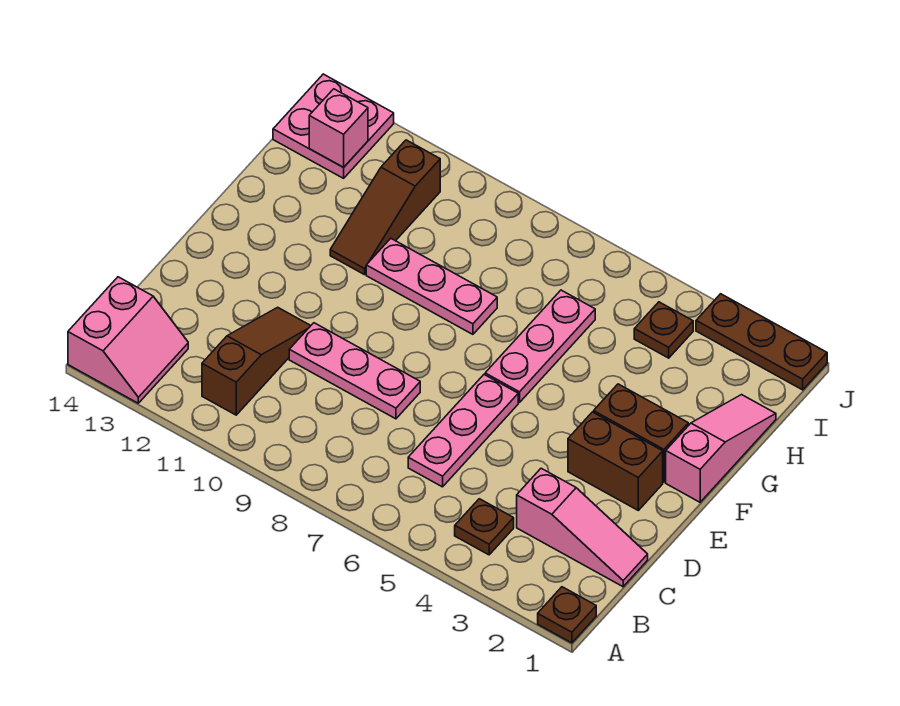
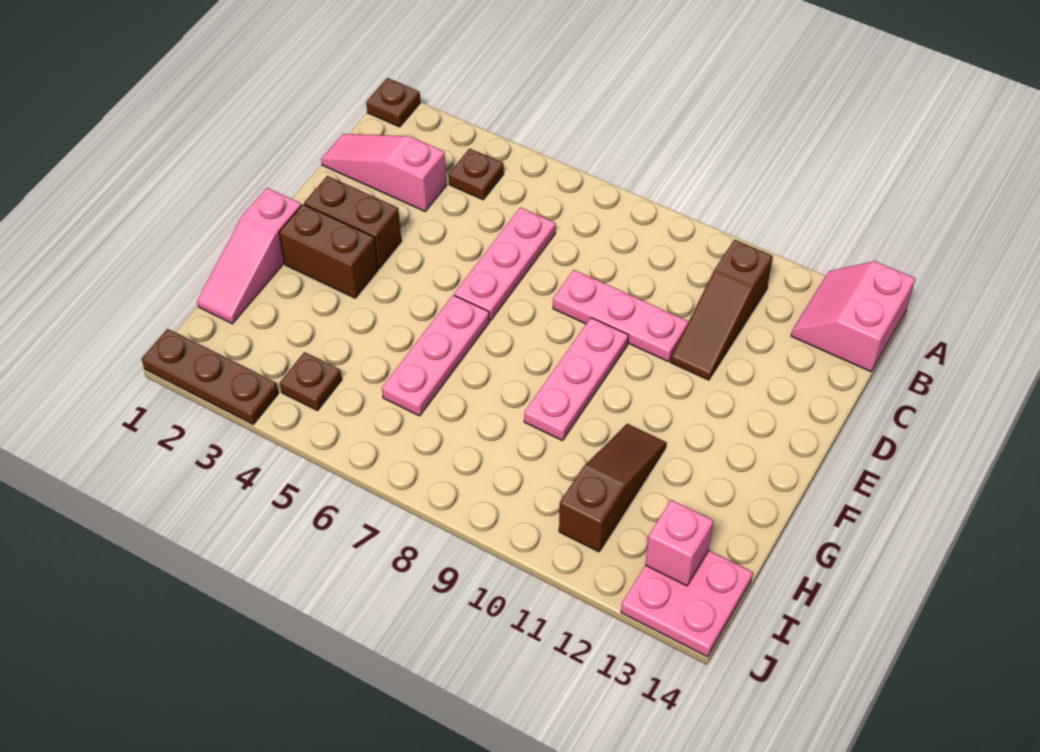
pink plate G8:G10 level 1 -> pink plate E9:G9 level 1

